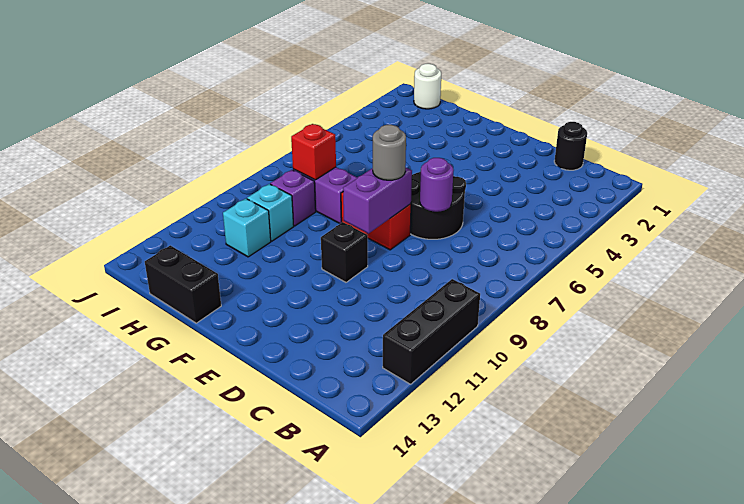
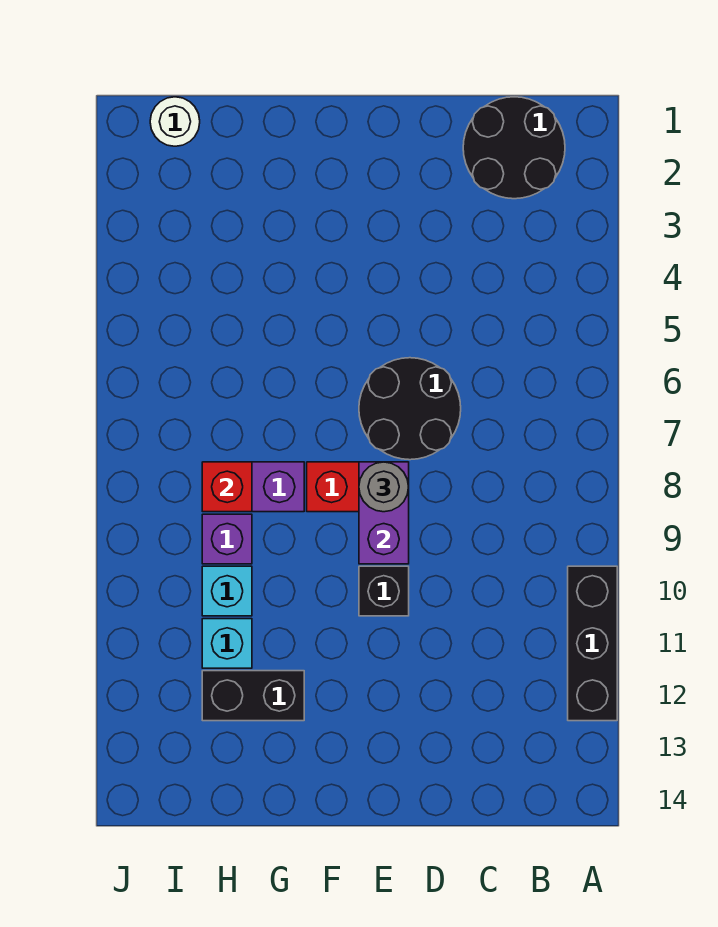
black round brick C1 level 1 -> black round brick B1:C2 level 1
purple round brick D7 level 2 -> none
black brick G14:H14 level 1 -> black brick G12:H12 level 1

